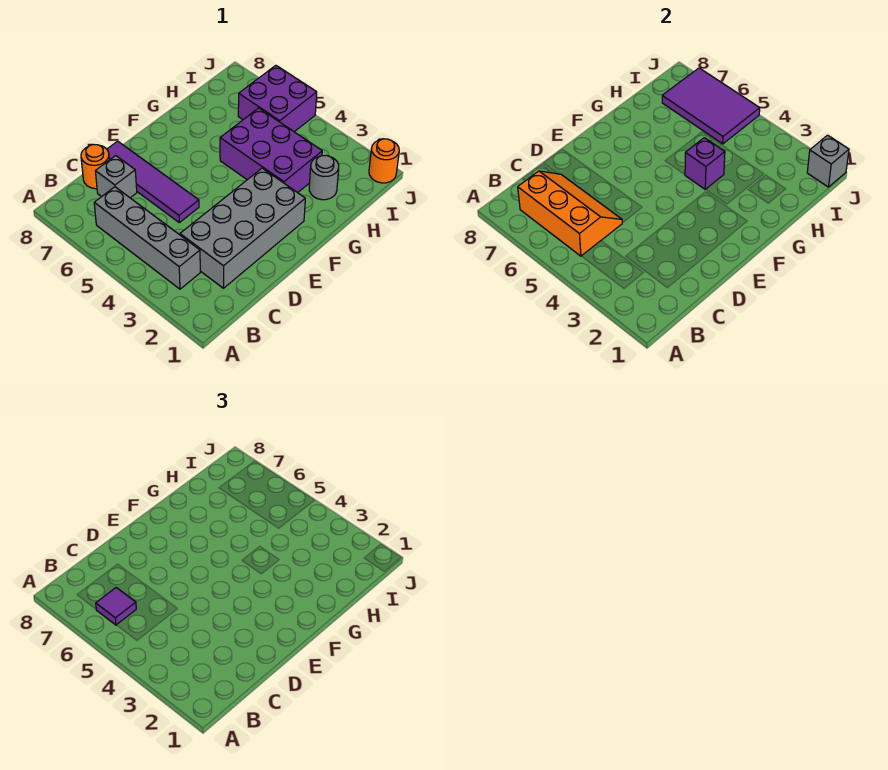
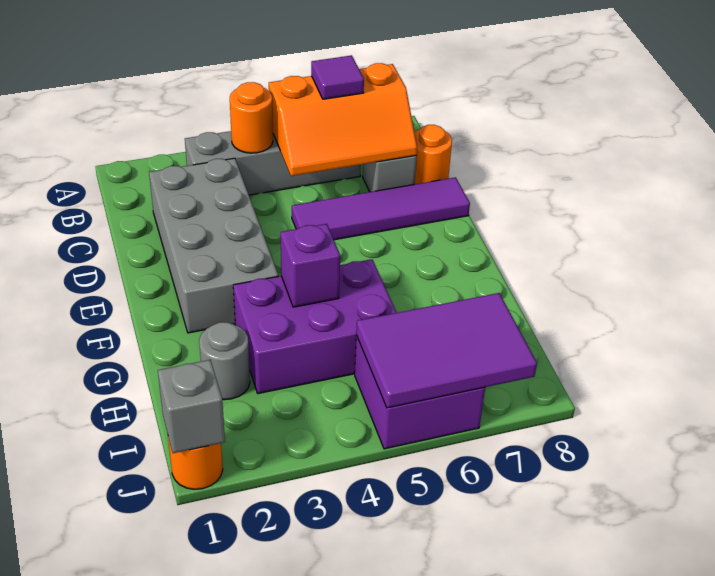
none -> orange round brick B4 level 2

